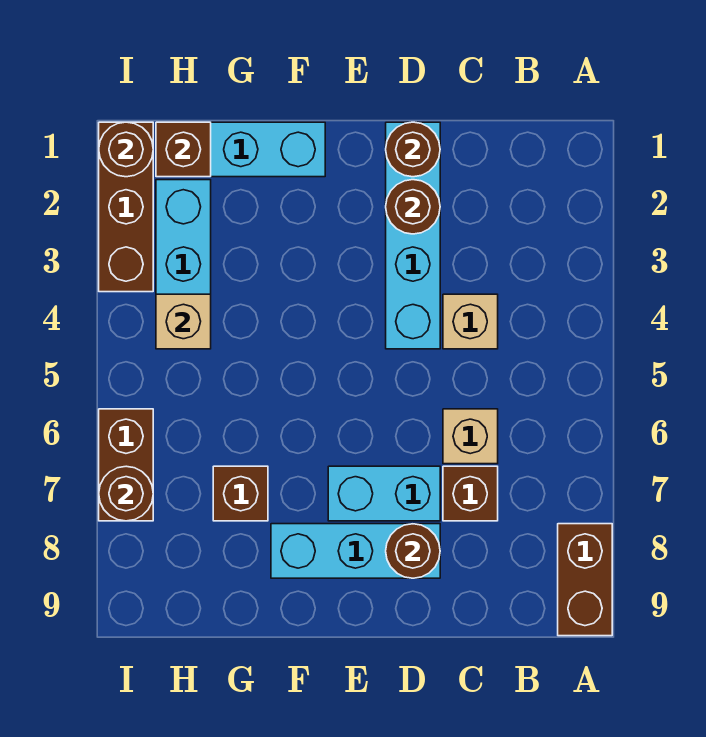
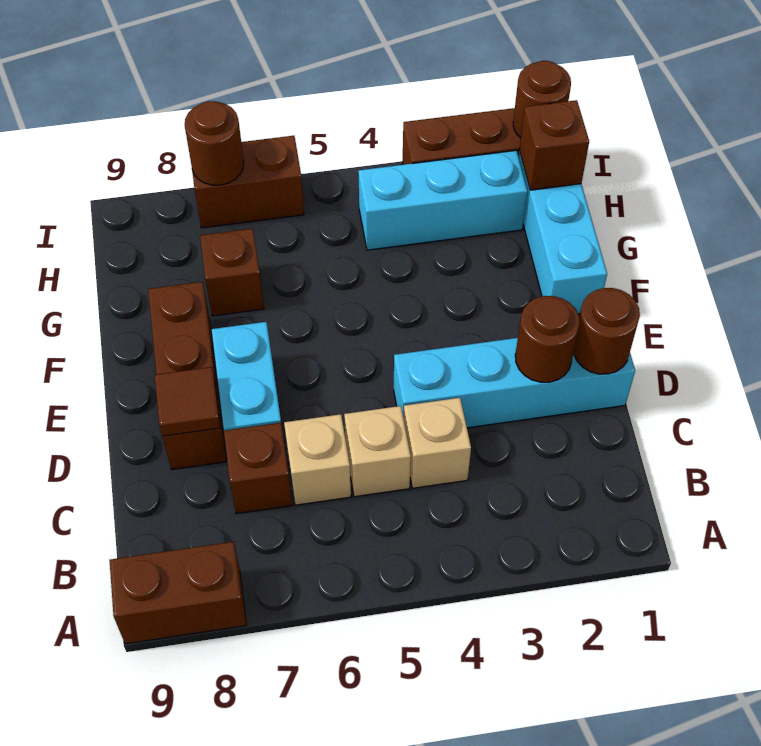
cyan brick D8:F8 level 1 -> brown brick D8:F8 level 1
brown round brick D8 level 2 -> brown tile D8 level 2
tan brick H4 level 2 -> tan brick C5 level 1

